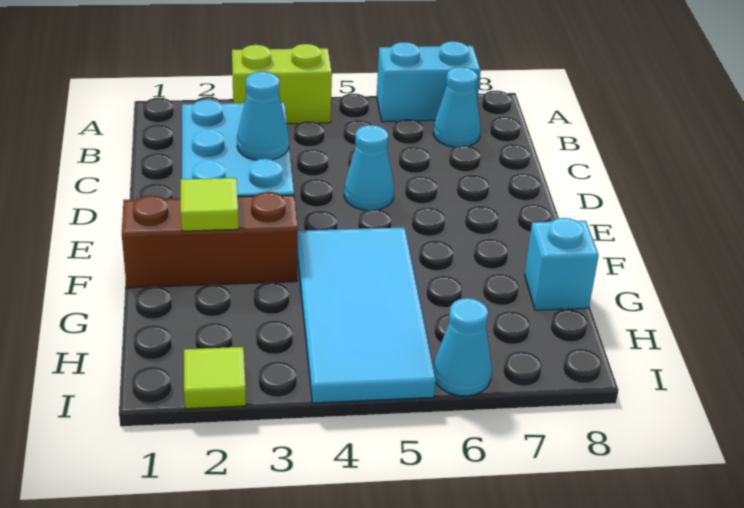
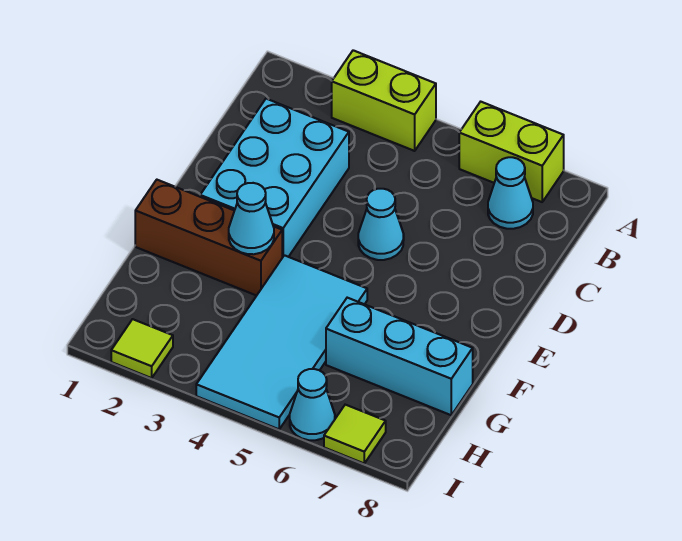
cyan brick A6:A7 level 1 -> lime brick A6:A7 level 1
cyan cone D3 level 2 -> cyan cone F3 level 2
lime tile F2 level 2 -> lime tile I7 level 1
cyan brick G8 level 1 -> cyan brick G6:G8 level 1

